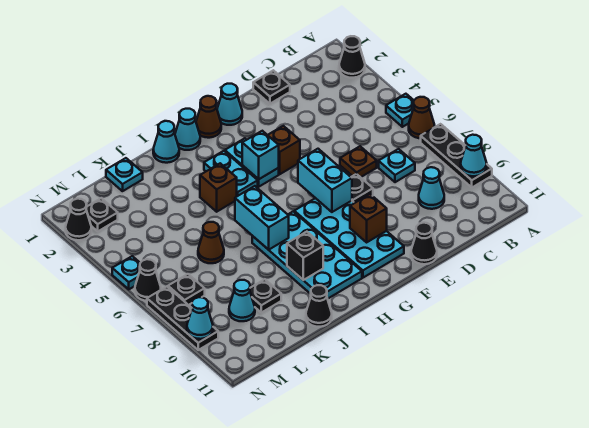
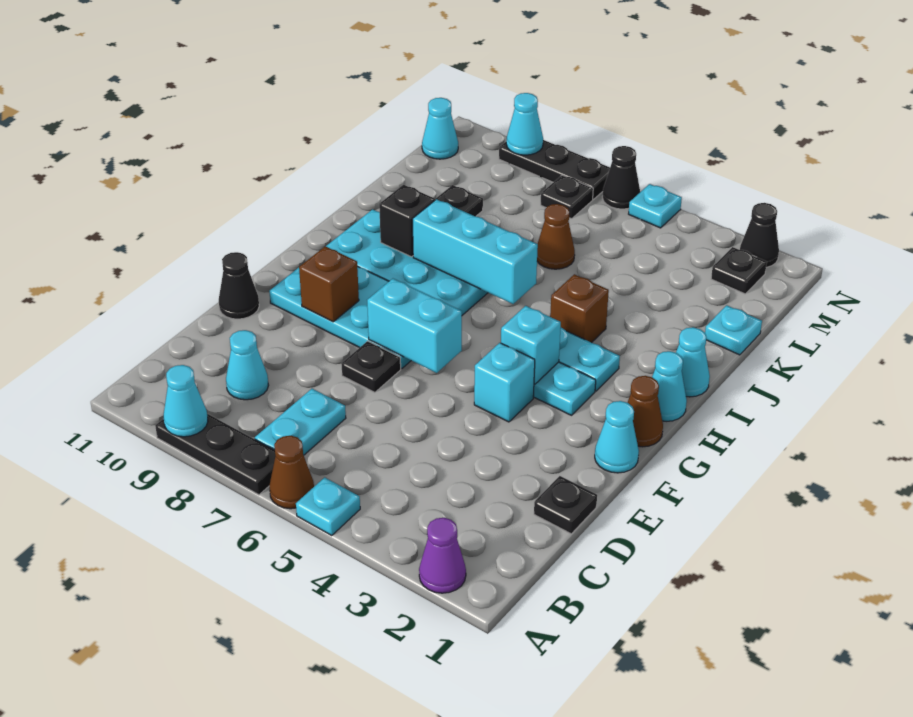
black cone A2 level 1 -> purple cone A2 level 1
cyan plate C7 level 1 -> cyan plate B7:C7 level 1
brown plate D6 level 1 -> none
brown brick F4 level 1 -> cyan brick F4 level 1
cyan brick I6:I7 level 2 -> cyan brick I6:I8 level 2
black cone J11 level 1 -> none
cyan cone L9 level 1 -> cyan cone M11 level 1

